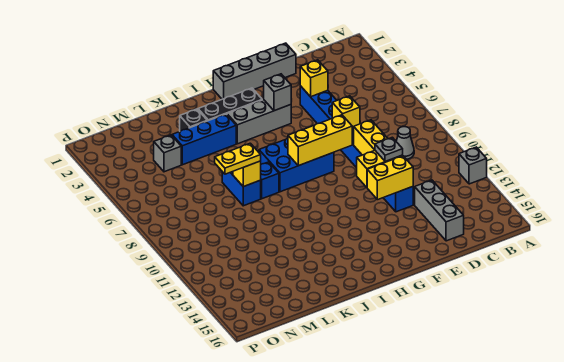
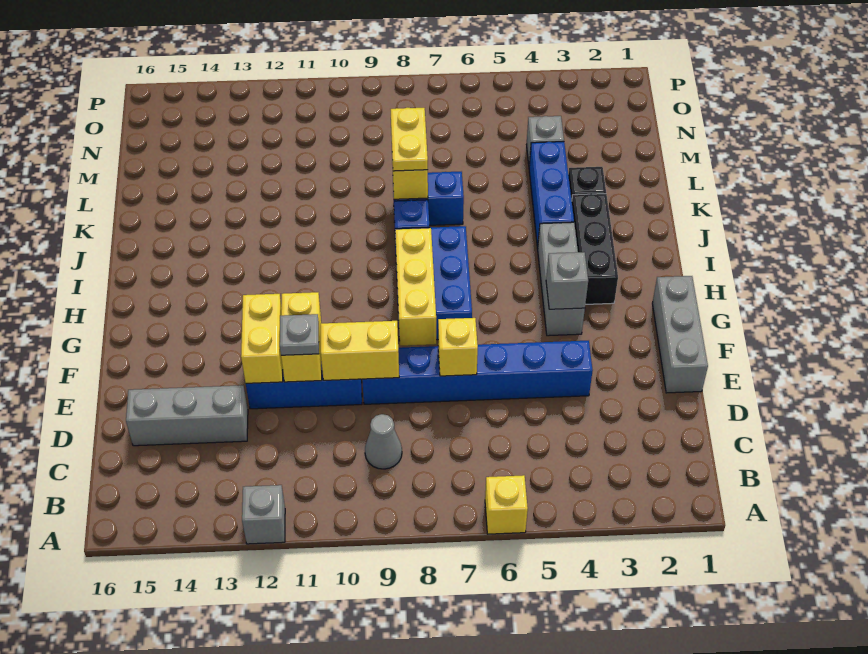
grey brick E1:H1 level 1 -> grey brick E1:G1 level 1
yellow brick E4 level 2 -> yellow brick A6 level 1

